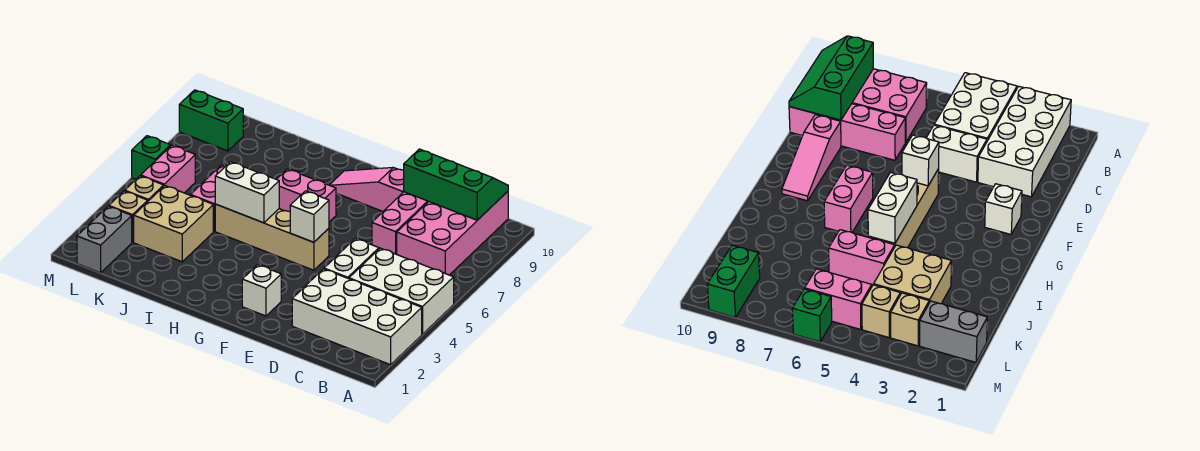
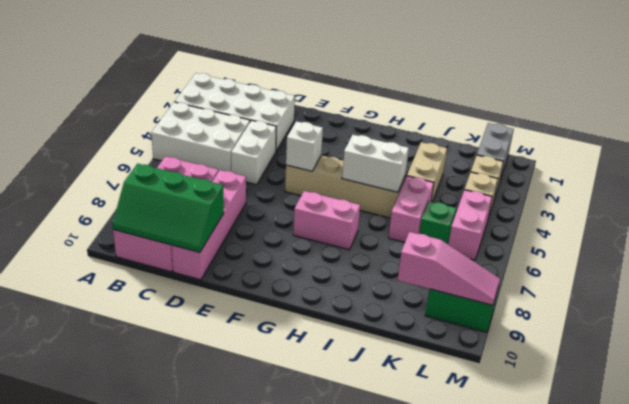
pink slope E9:G9 level 1 top E -> pink slope K9:M9 level 2 top K
white brick F2 level 1 -> none
tan brick J3:K4 level 1 -> tan brick J3:J4 level 1
green brick M6 level 1 -> green brick K6 level 1

